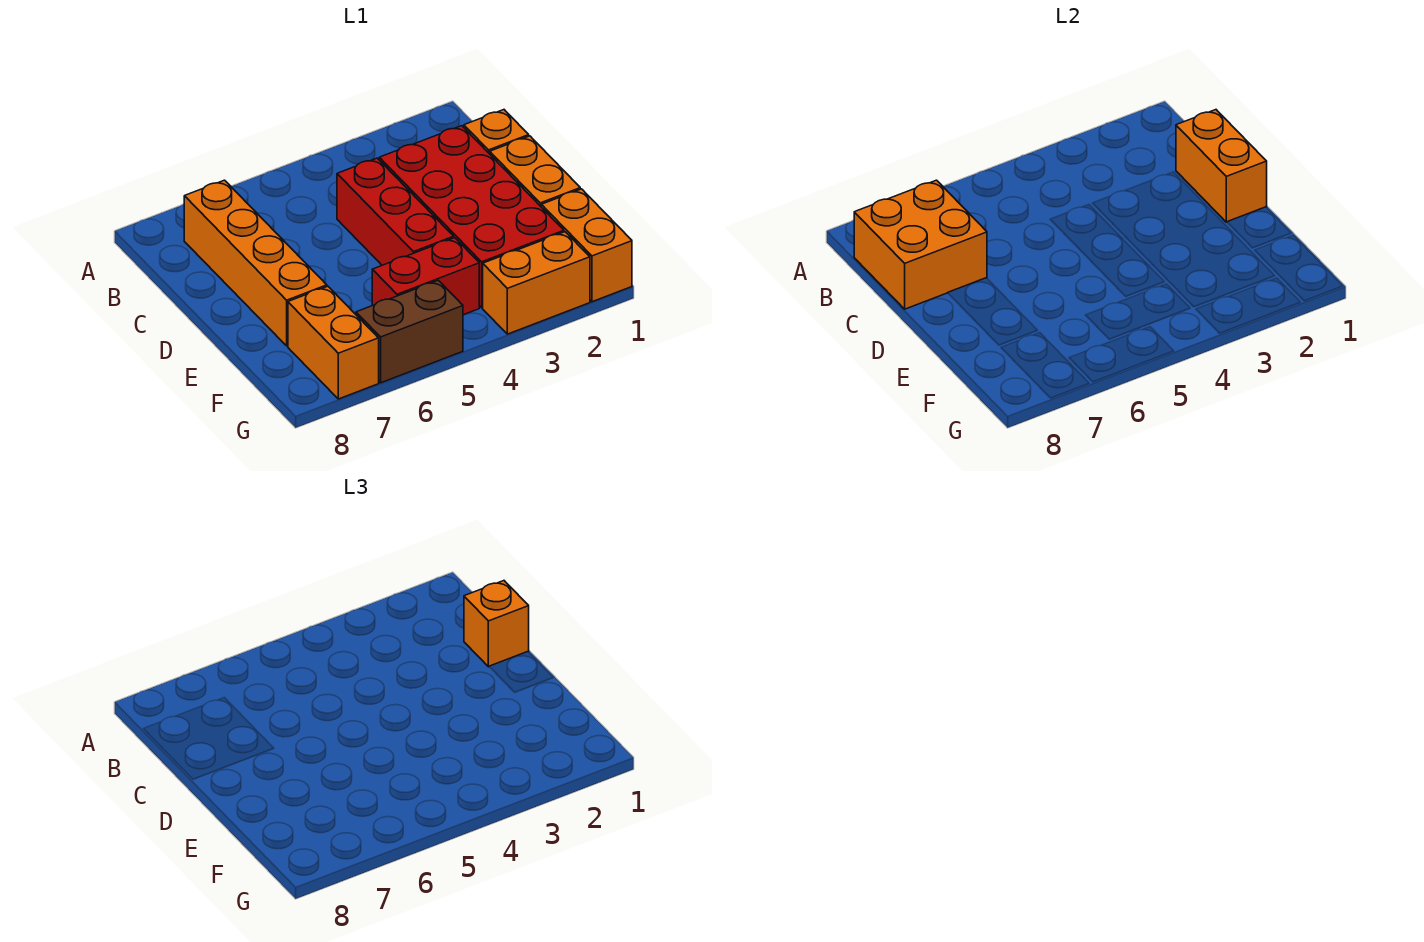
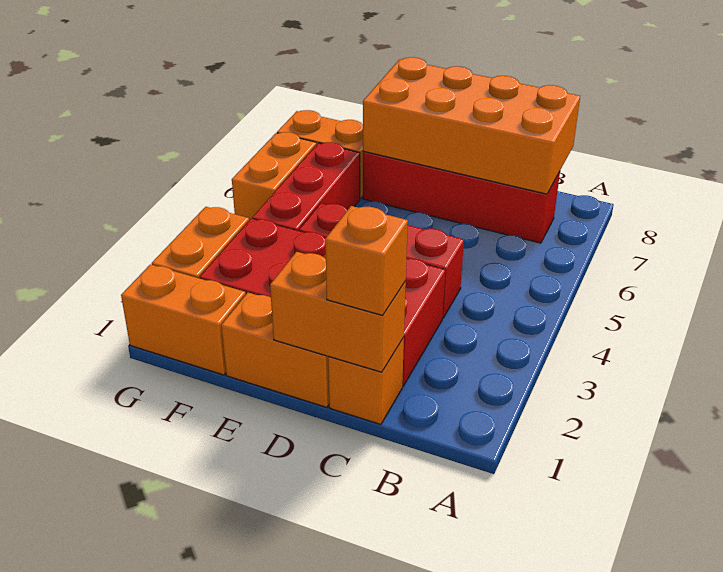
orange brick B7:E7 level 1 -> red brick B7:E7 level 1
orange brick B7:C8 level 2 -> orange brick B7:E8 level 2
red brick F4:F5 level 1 -> red brick F4:F6 level 1
brown brick G5:G6 level 1 -> orange brick G5:G6 level 1

